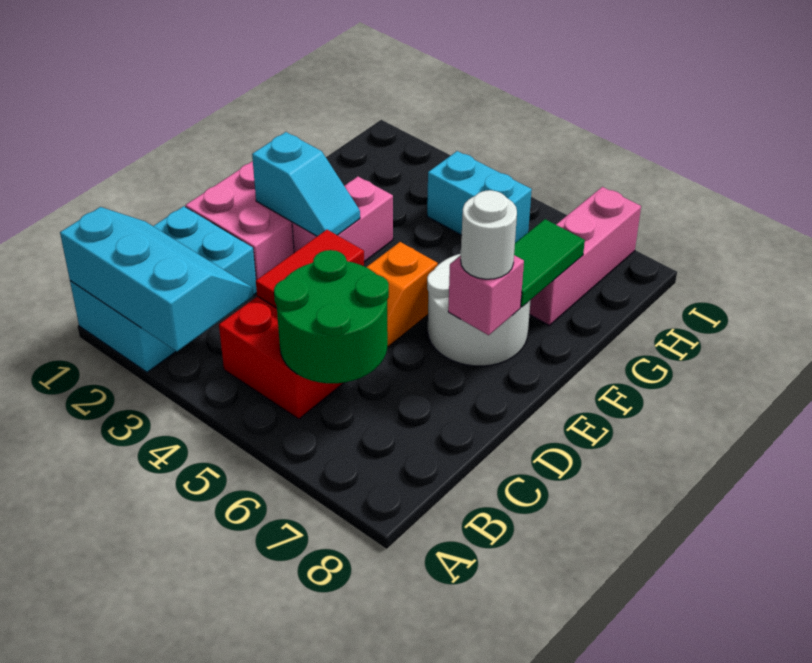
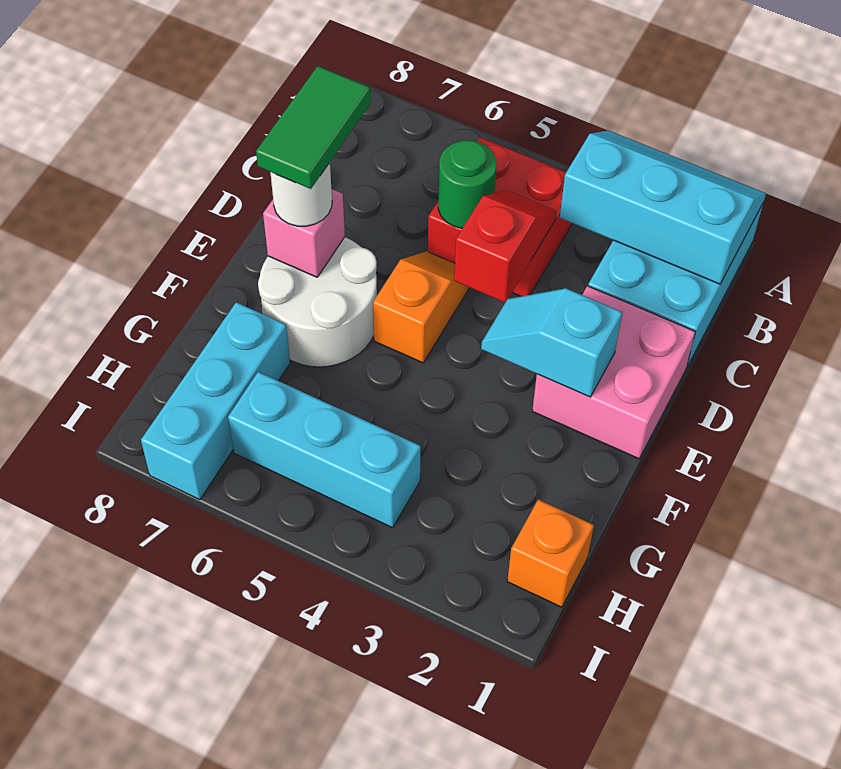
cyan slope A1:B3 level 2 top A -> cyan slope A1:B3 level 2 top B
green round brick B5:C6 level 2 -> green round brick C5 level 2
red tile C4:D4 level 2 -> red slope C4:D4 level 2 top D
pink brick E3:F3 level 1 -> none
green tile F7:G7 level 2 -> green tile D7:E7 level 4
pink brick G7:I7 level 1 -> cyan brick G7:I7 level 1
none -> orange brick H1 level 1
cyan brick H4:H5 level 1 -> cyan brick H4:H6 level 1

